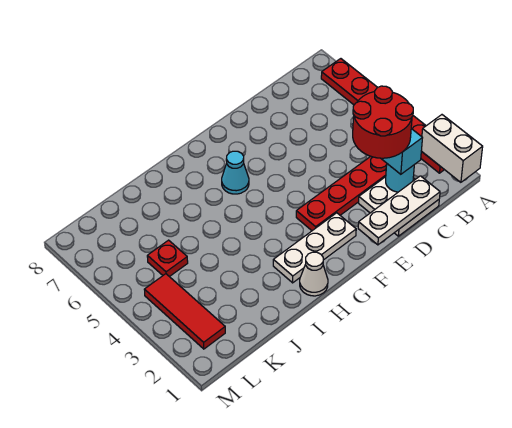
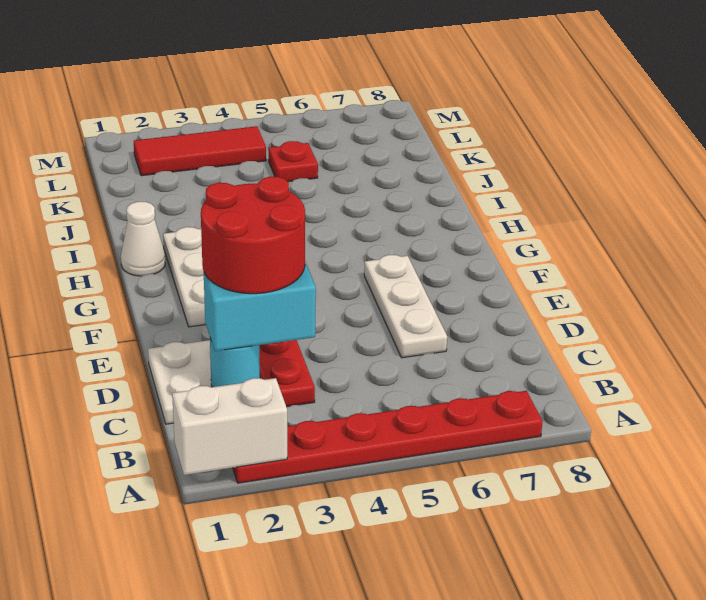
white plate C1:E1 level 2 -> white plate D6:F6 level 1
cyan cone G6 level 1 -> none

